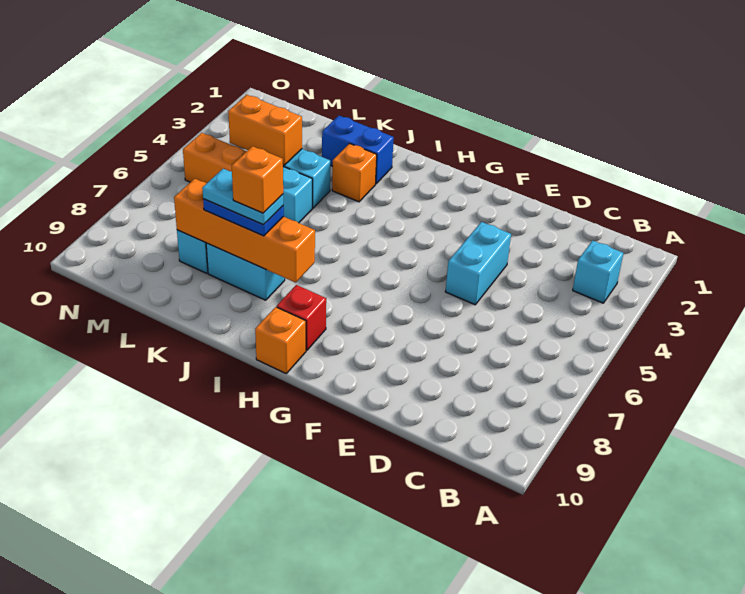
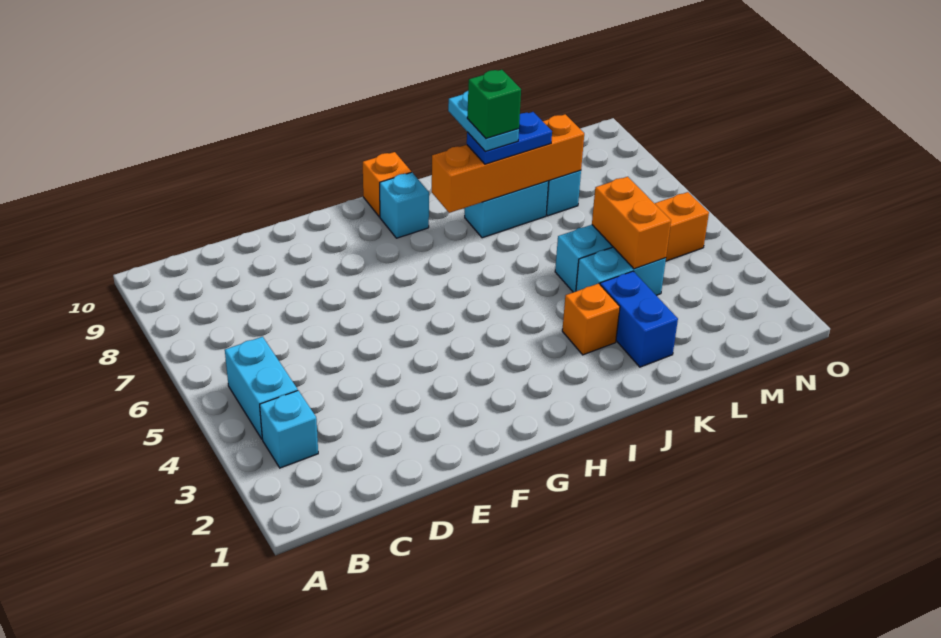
cyan brick E4:E5 level 1 -> cyan brick B4:B5 level 1
red brick H9 level 1 -> cyan brick H9 level 1
blue brick J2:K2 level 1 -> blue brick K2:K3 level 1
cyan plate J8:K8 level 4 -> cyan plate J8:J9 level 4
orange brick J8 level 5 -> green brick J8 level 5
orange brick L4:M4 level 2 -> orange brick L4:L5 level 2

